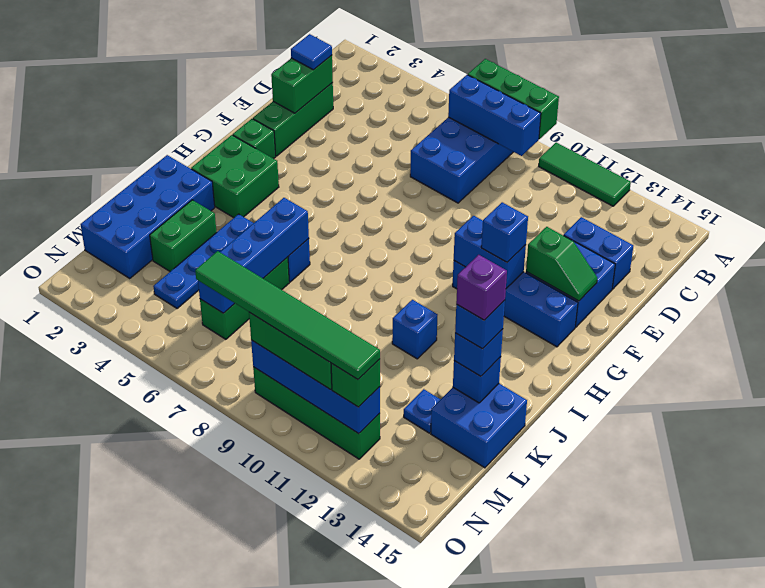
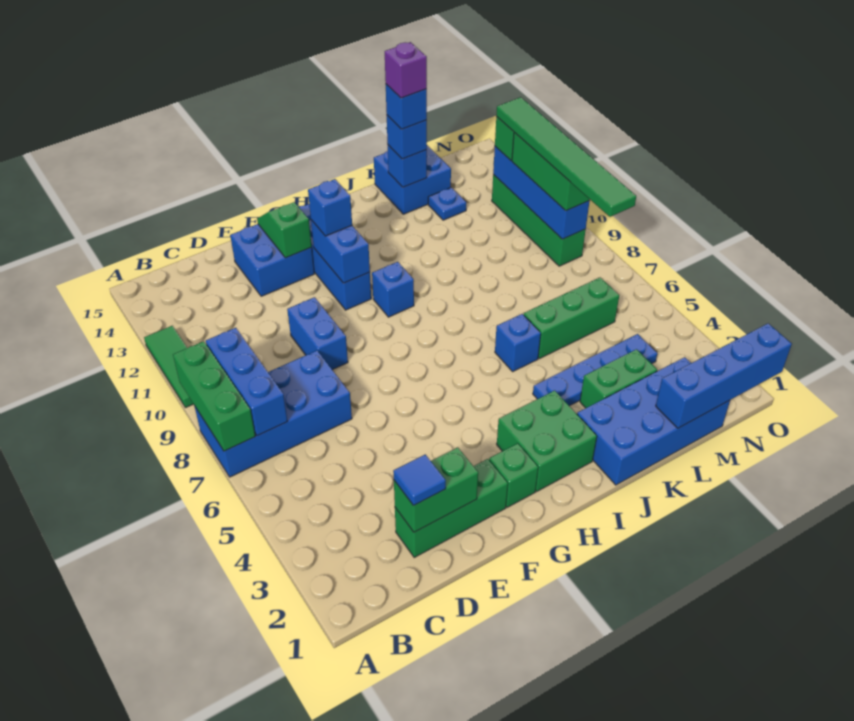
blue brick D13:D14 level 1 -> blue brick E9:E10 level 1
blue brick J6:M6 level 2 -> blue brick L1:O1 level 2
blue brick J11 level 1 -> blue brick H10 level 1

